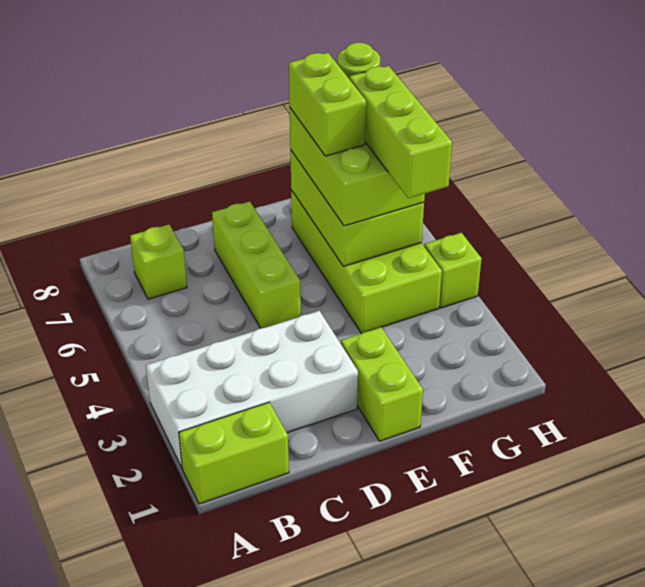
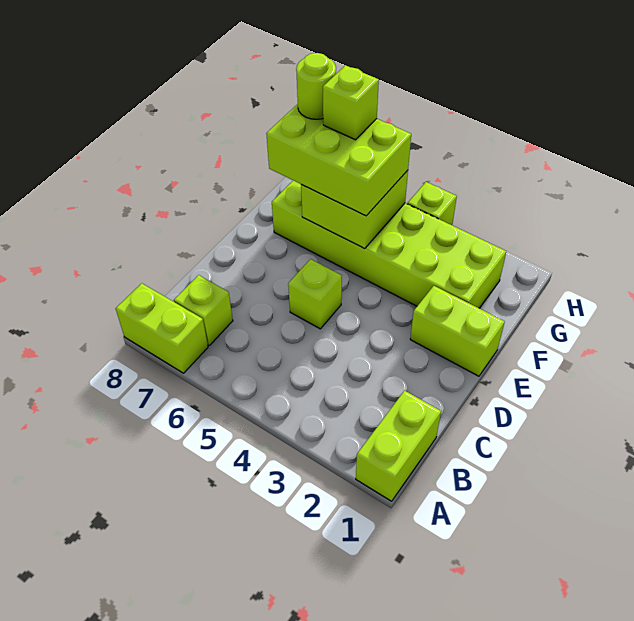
white brick A2:D3 level 1 -> none
lime brick D5:D7 level 1 -> lime brick D5 level 1
lime brick F4:G7 level 1 -> lime brick F2:G7 level 1
lime brick F5:G7 level 2 -> lime brick F5:G6 level 2
lime brick F6:F7 level 4 -> lime brick A7:A8 level 1
lime brick G4:G6 level 4 -> lime brick G6 level 4

